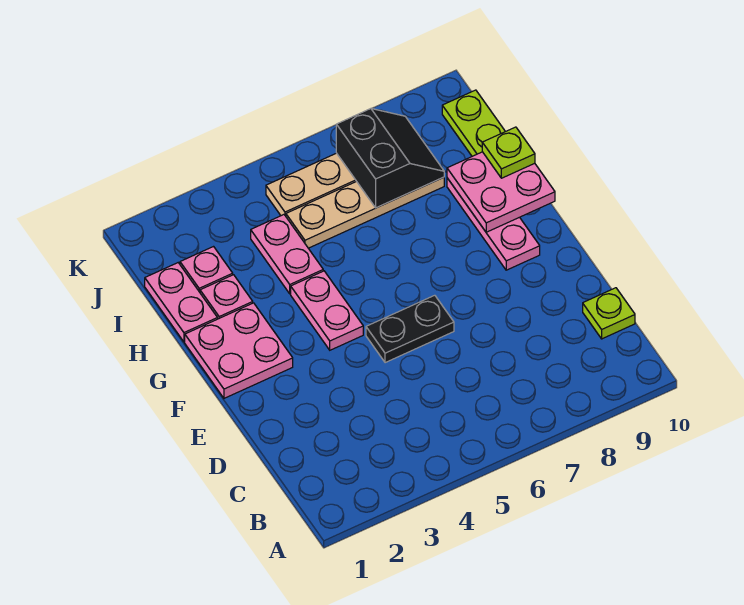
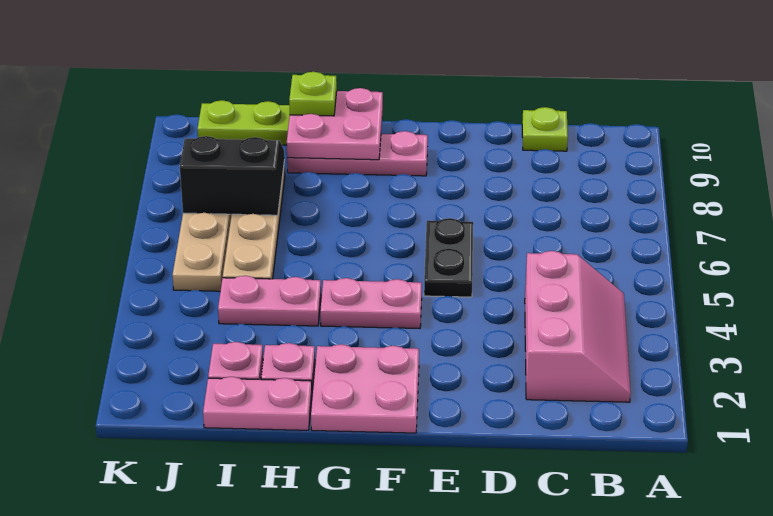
none -> pink slope B2:C4 level 1 top C

